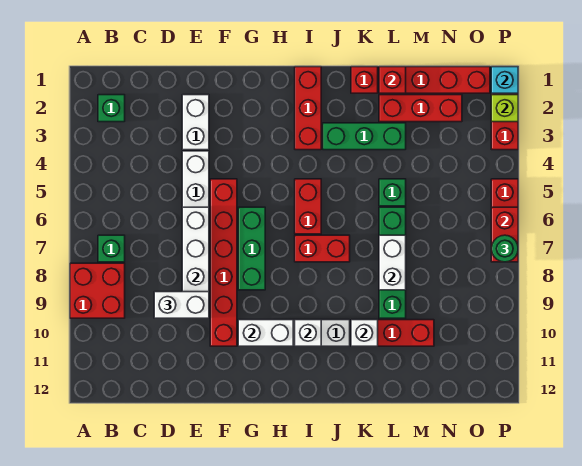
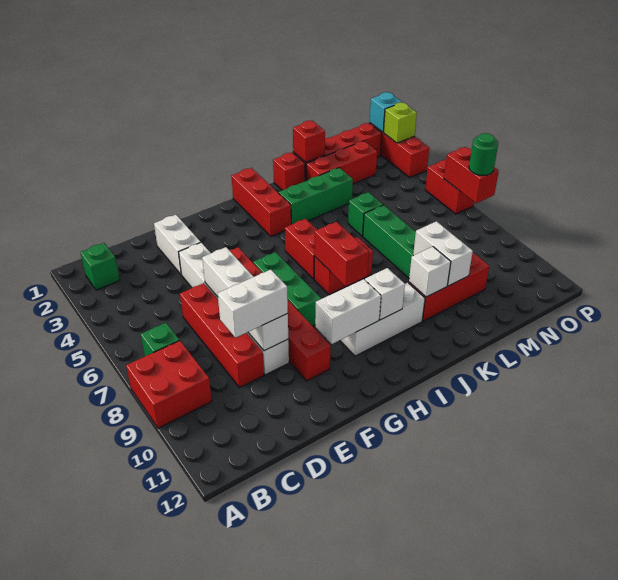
none -> red brick D6:D9 level 1
none -> red brick I7:I8 level 2
white brick L7:L8 level 2 -> white brick L9:L10 level 2

